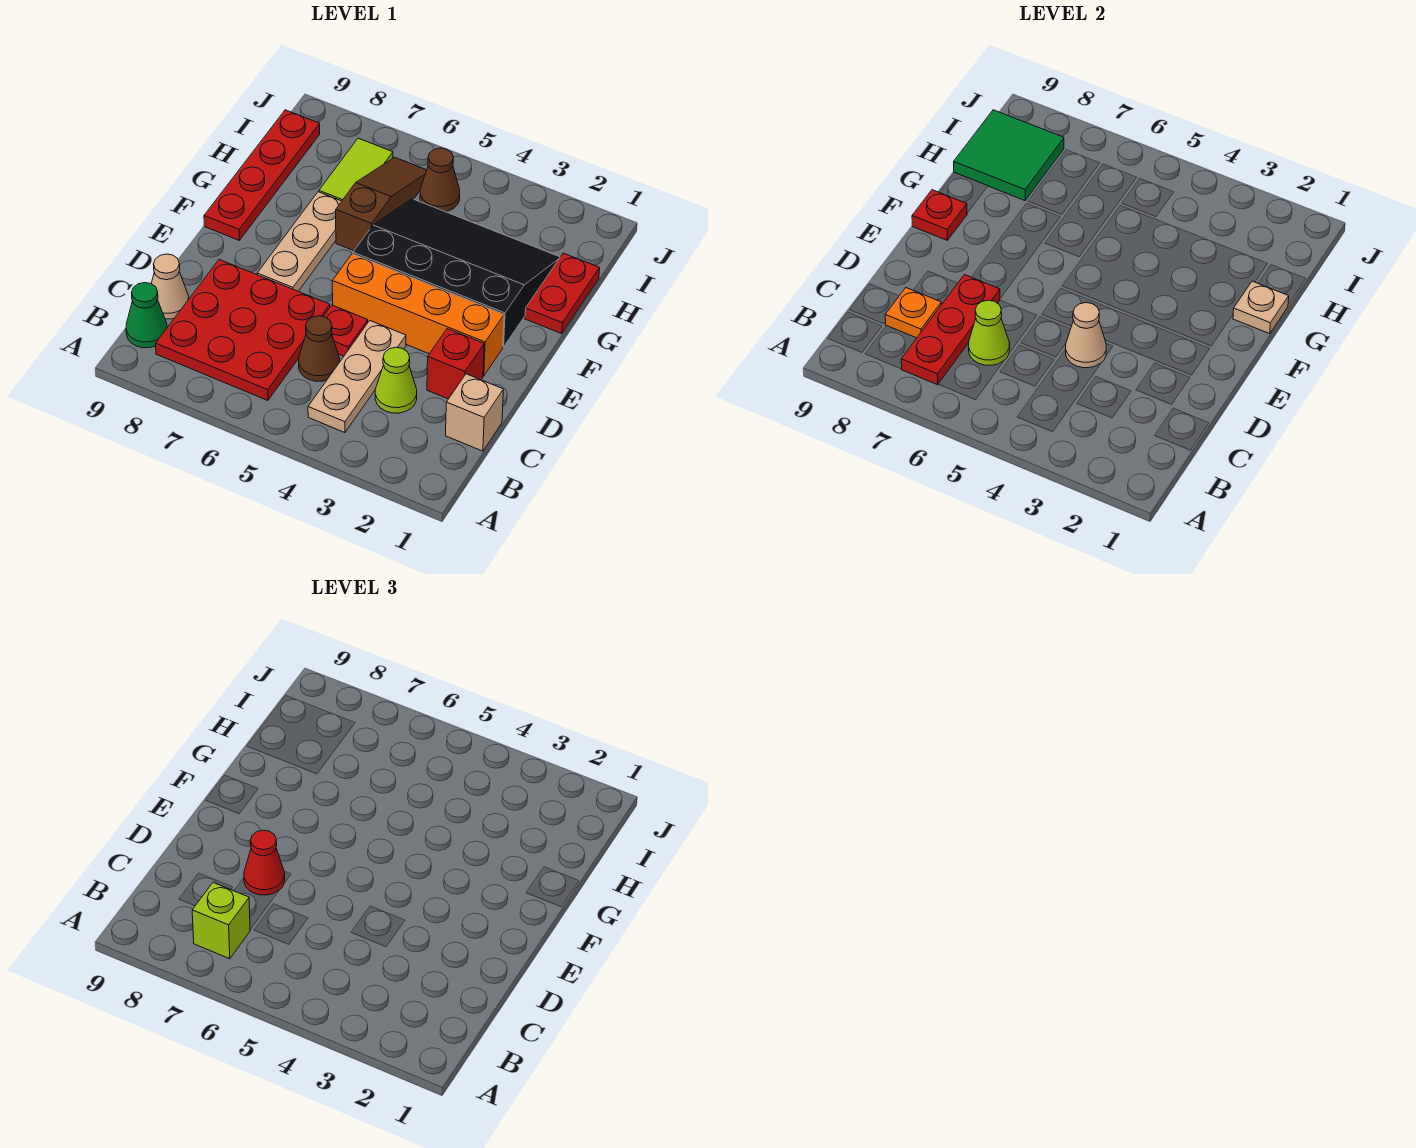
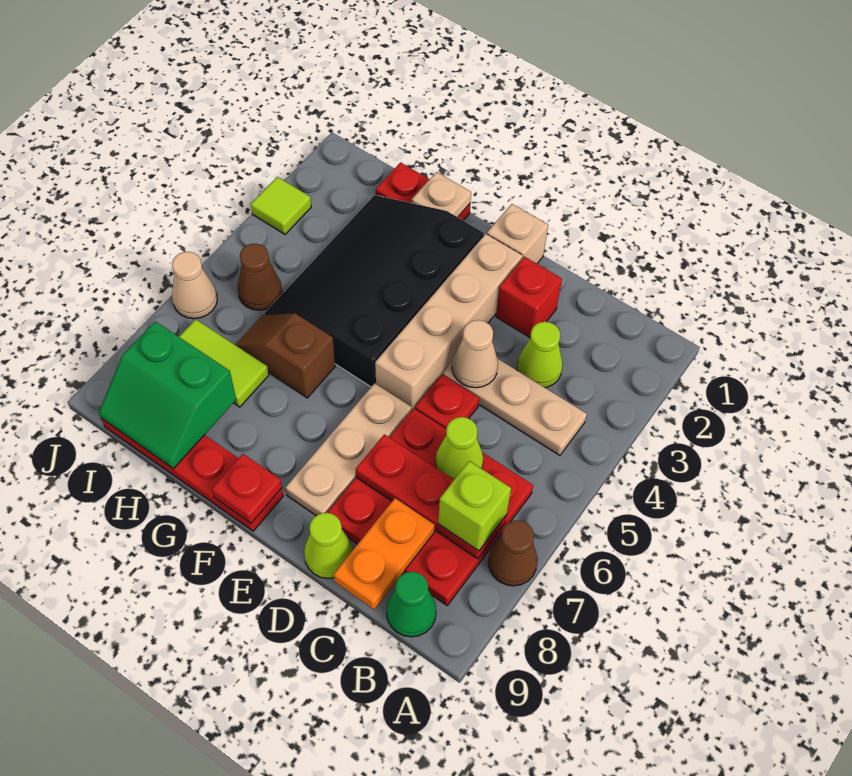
tan brick C1 level 1 -> tan brick E1 level 1
brown cone C5 level 1 -> brown cone A7 level 1
orange plate C8 level 2 -> orange plate C8:C9 level 2
tan cone C9 level 1 -> tan cone J6 level 1
red cone D7 level 3 -> none
none -> lime cone D9 level 1
orange brick E2:E5 level 1 -> tan brick E2:E5 level 1
tan plate E7:G7 level 1 -> tan plate E6:E8 level 1
brown slope G6:I6 level 1 top G -> brown slope G6:H6 level 1 top G
green tile H8:I9 level 2 -> green slope H8:I9 level 2 top 8
none -> lime tile J3 level 1

